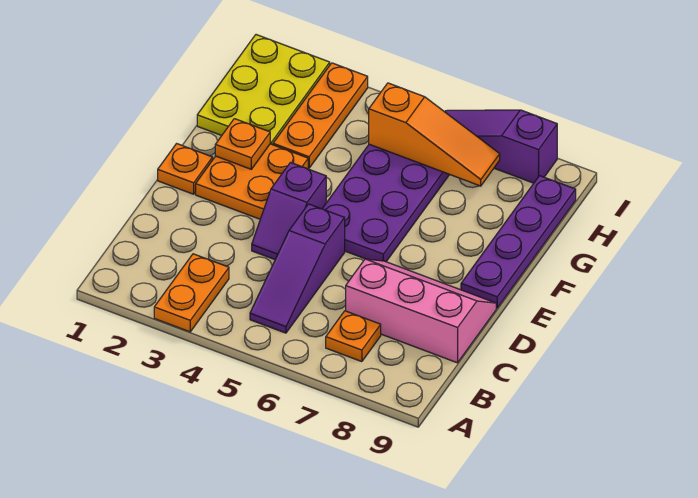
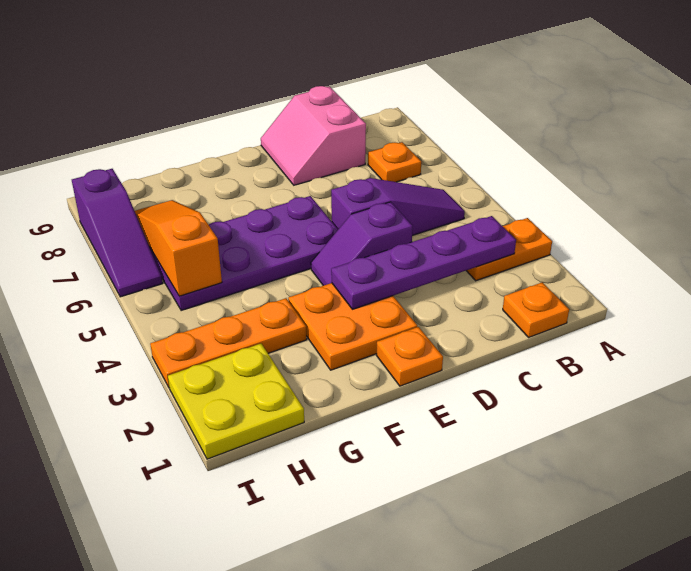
pink slope C7:D9 level 1 top C -> pink slope C8:D9 level 1 top C
purple slope D4:E4 level 1 top E -> purple slope D4:E4 level 1 top D
purple plate E9:H9 level 1 -> purple plate B3:E3 level 2
orange plate F2 level 2 -> orange plate B1 level 1
yellow plate G1:I2 level 1 -> yellow plate H1:I2 level 1

